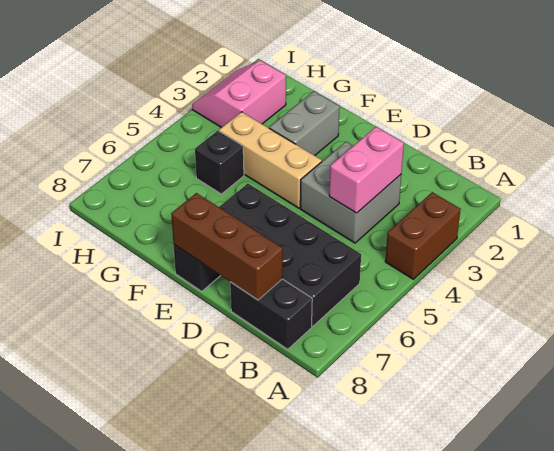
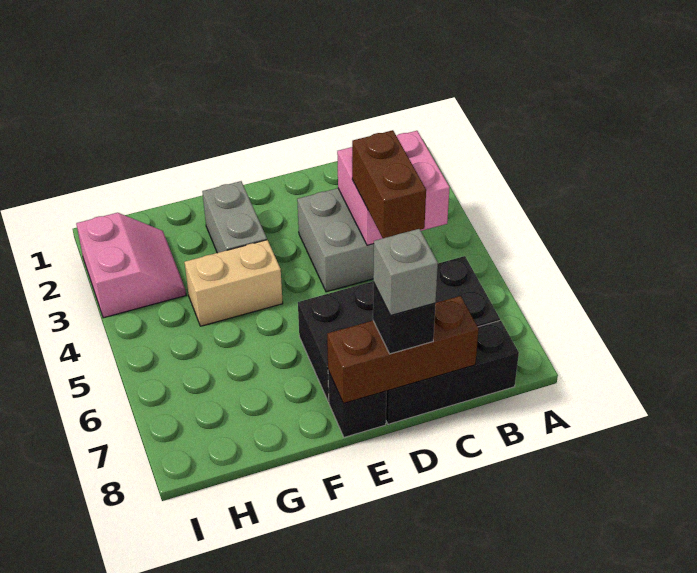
brown brick A3:A4 level 1 -> brown brick C4:C5 level 3
black brick B8:C8 level 1 -> black brick B8:D8 level 1
pink brick C3:C4 level 2 -> pink brick B3:C4 level 2
none -> grey brick D8 level 4
tan brick E4:G4 level 1 -> tan brick F4:G4 level 1
black brick G5 level 1 -> black brick D8 level 3
pink slope H2:I3 level 1 top H -> pink slope H2:I3 level 1 top I

